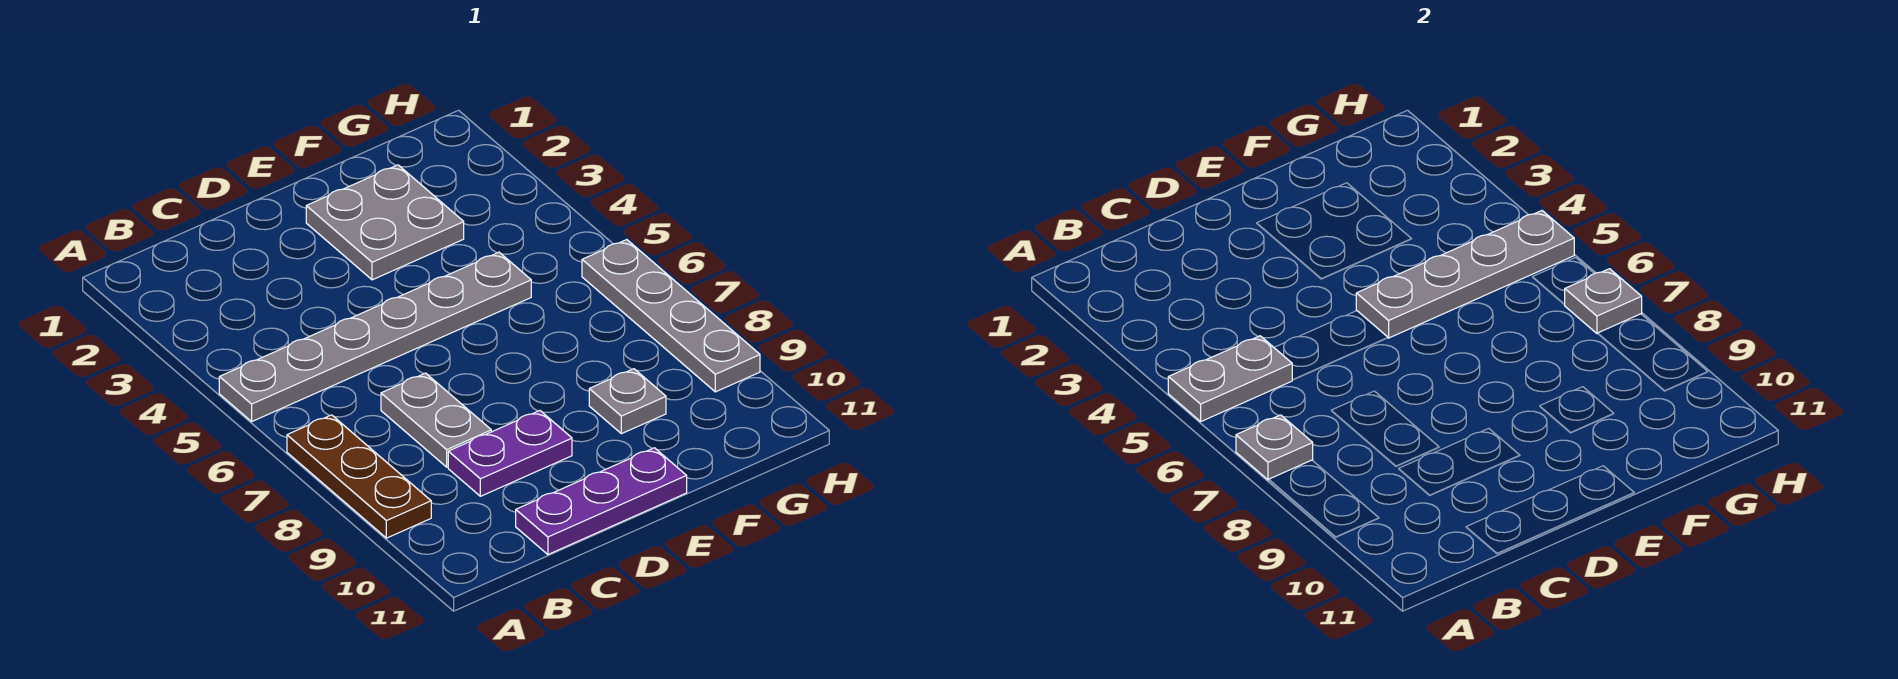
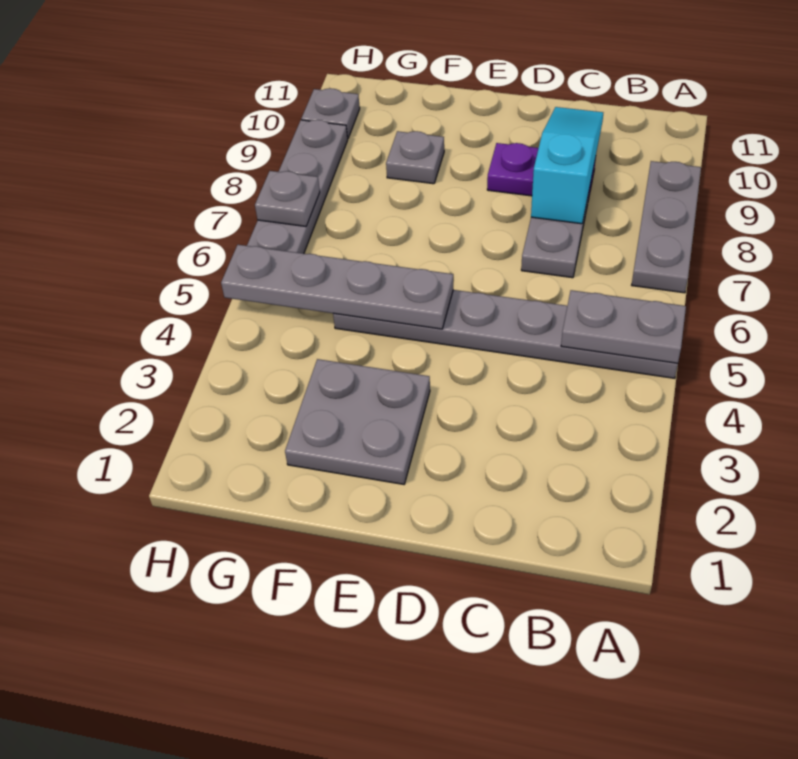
brown plate A7:A9 level 1 -> grey plate A7:A9 level 1
grey plate A7 level 2 -> grey plate H10 level 1
none -> cyan slope C8:C10 level 2 top 8
purple plate C11:E11 level 1 -> none

